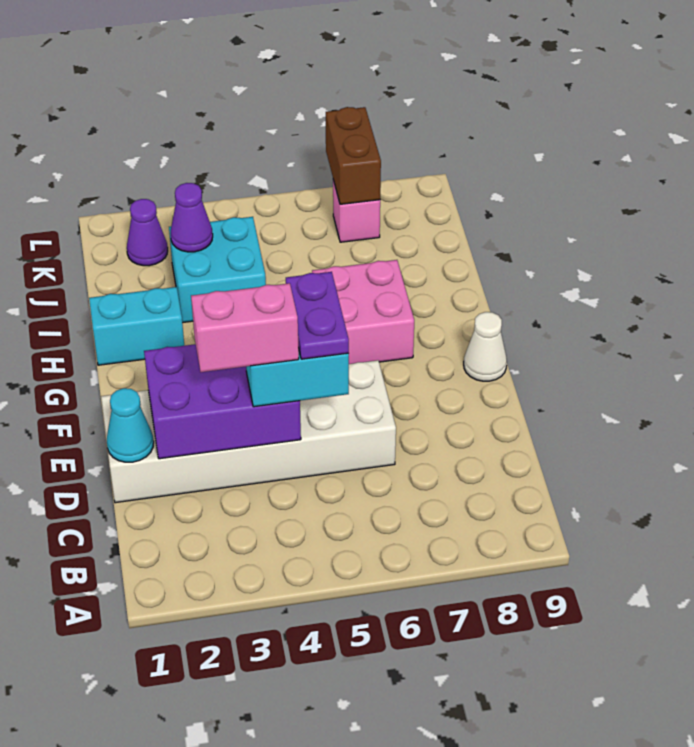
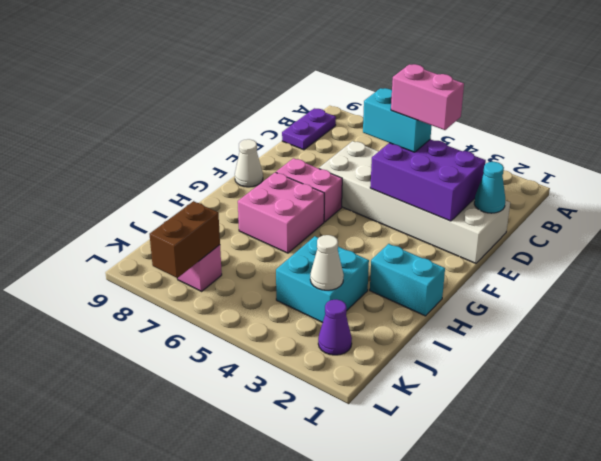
purple plate D5:E5 level 4 -> purple plate B9:C9 level 1
none -> pink brick F6:F7 level 1
purple cone J3 level 2 -> white cone J3 level 2

